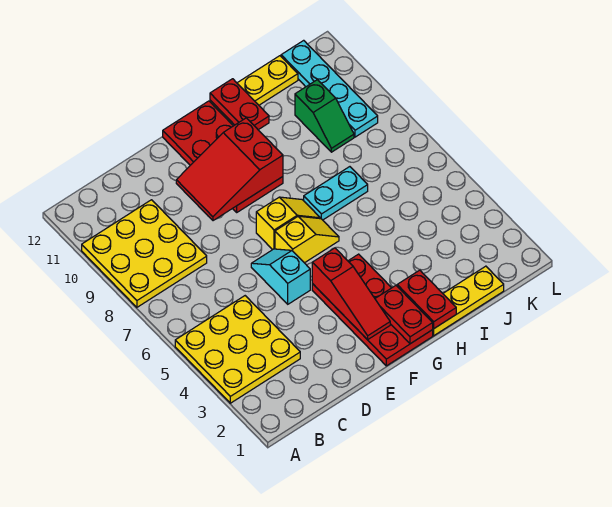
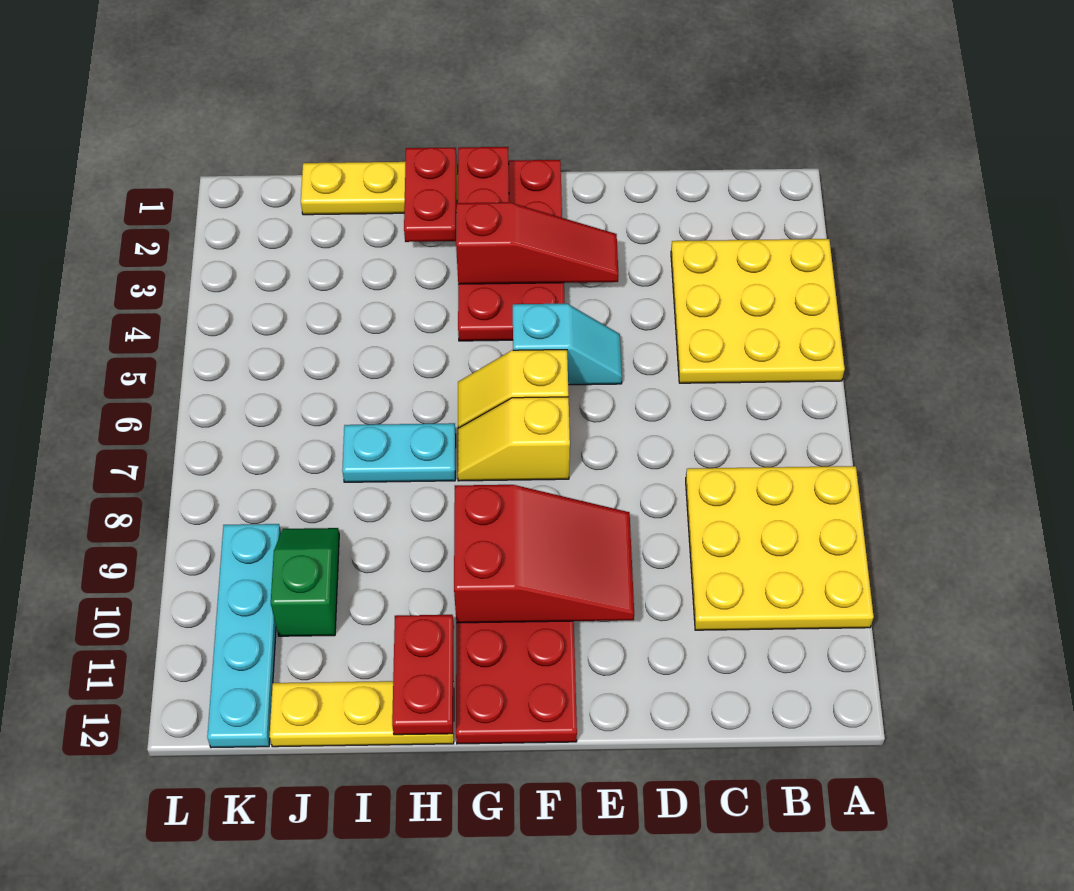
cyan slope E5:E6 level 1 top 5 -> cyan slope E5:F5 level 1 top F
red slope F2:F4 level 2 top 4 -> red slope E3:G3 level 2 top G

